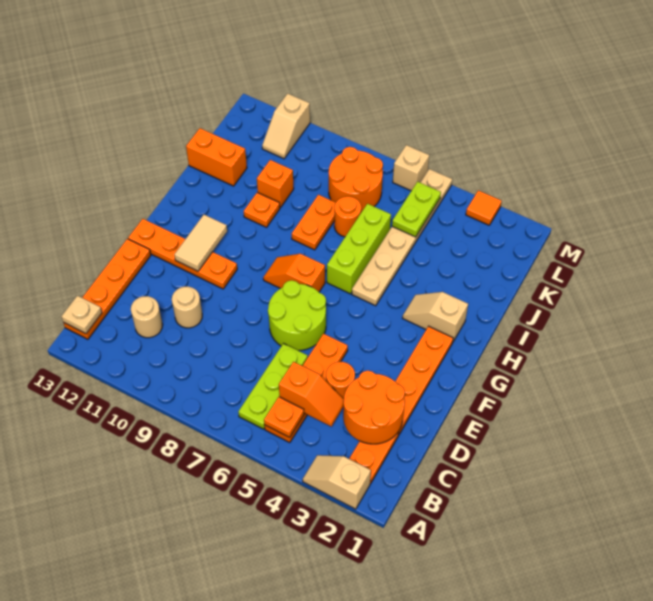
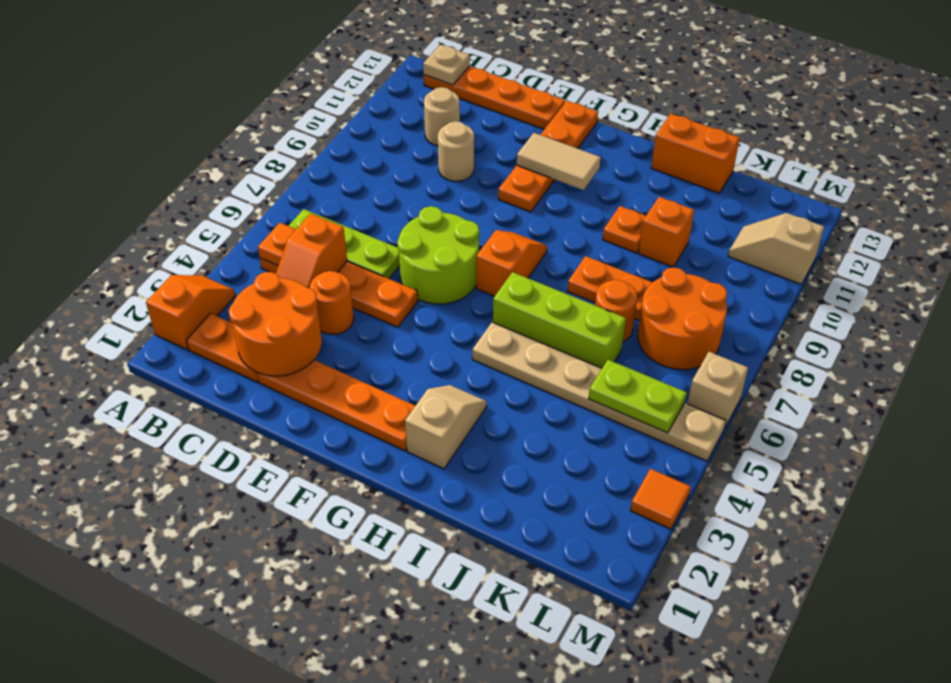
tan slope A2:A3 level 1 top 2 -> orange slope A2:A3 level 1 top 2
orange brick J12:J13 level 1 -> orange brick I13:J13 level 1

